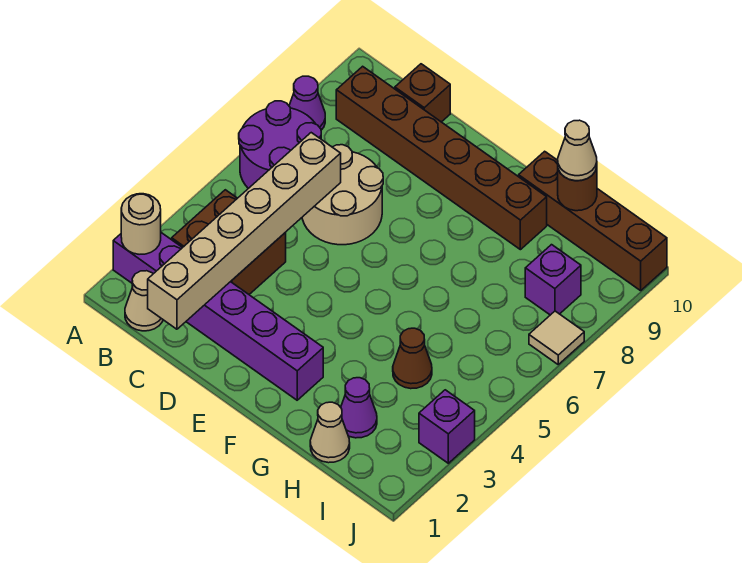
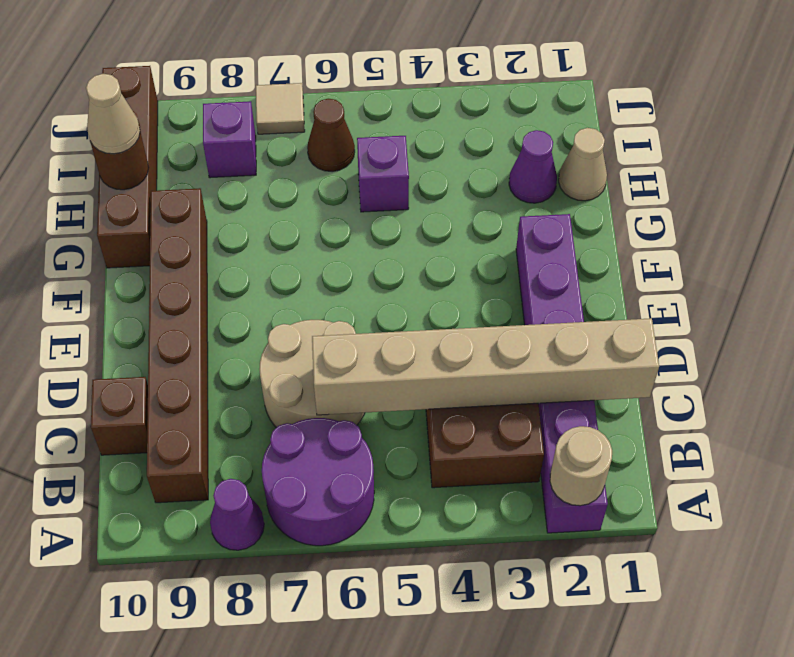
tan cone B1 level 1 -> none
brown cone H4 level 1 -> brown cone I6 level 1
purple brick J3 level 1 -> purple brick H5 level 1

